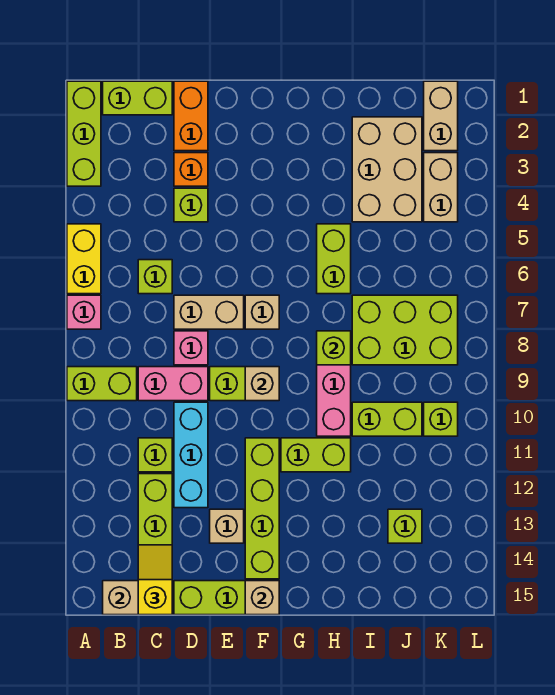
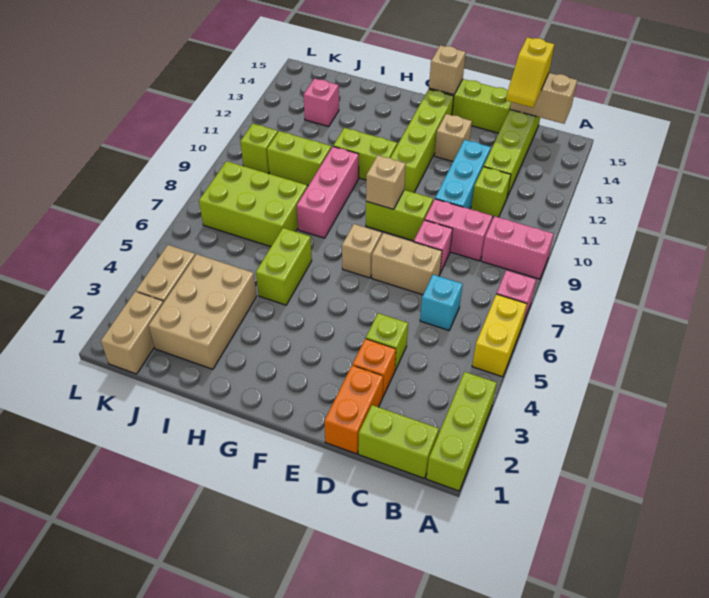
lime brick A9:B9 level 1 -> pink brick A9:B9 level 1
lime brick C6 level 1 -> cyan brick C6 level 1
lime brick H8 level 2 -> none
lime brick J13 level 1 -> pink brick J13 level 1

